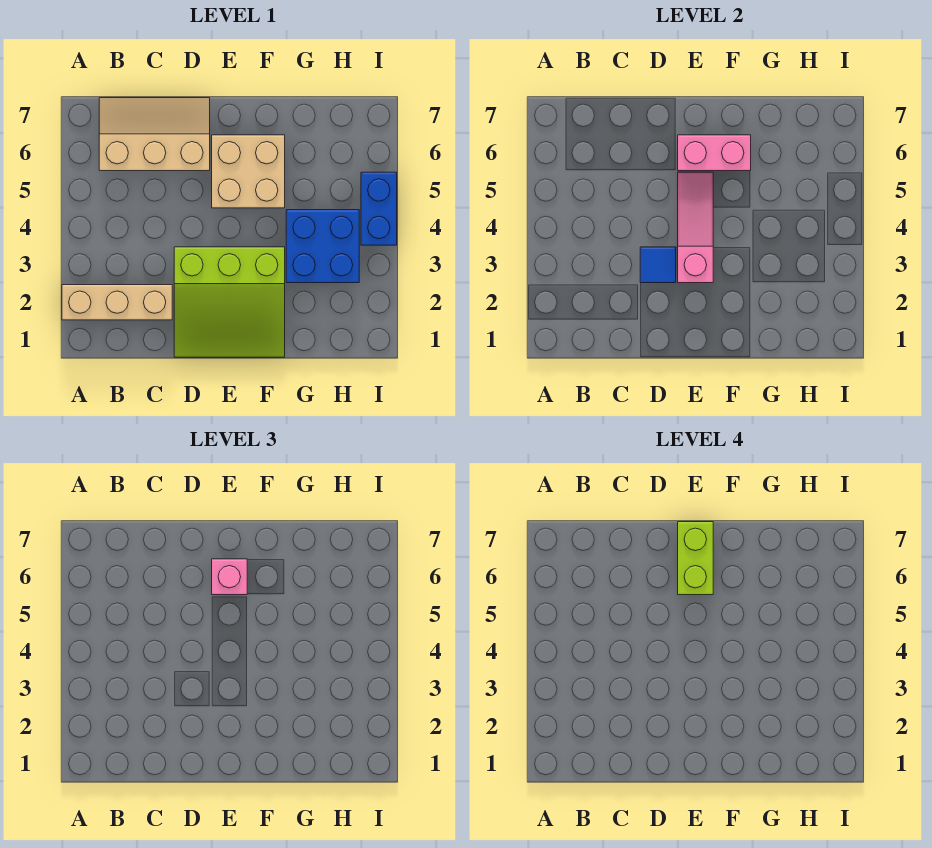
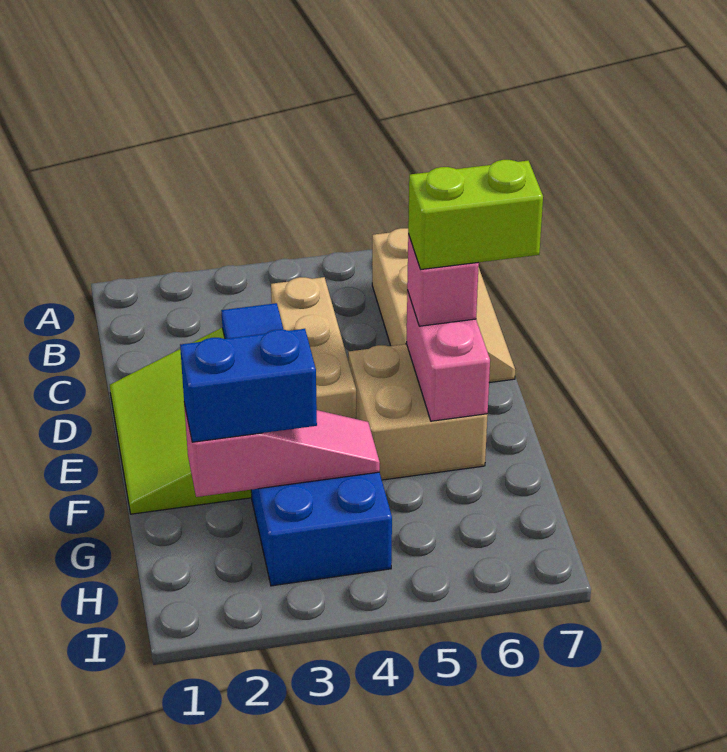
tan brick A2:C2 level 1 -> tan brick C4:E4 level 1
pink slope E3:E5 level 2 top 3 -> pink slope G2:G4 level 2 top 2
blue brick I4:I5 level 1 -> blue brick G2:G3 level 3

